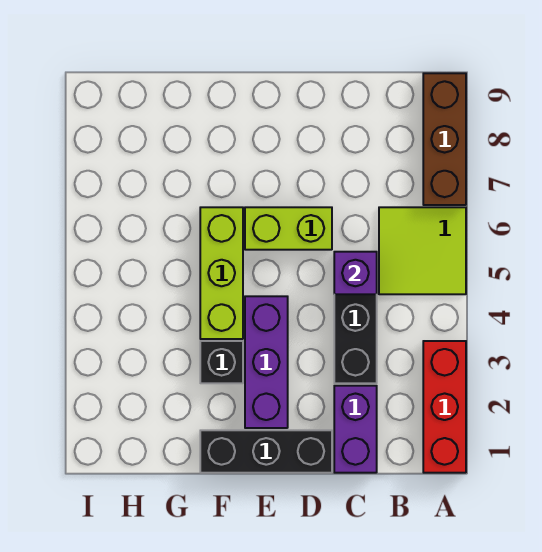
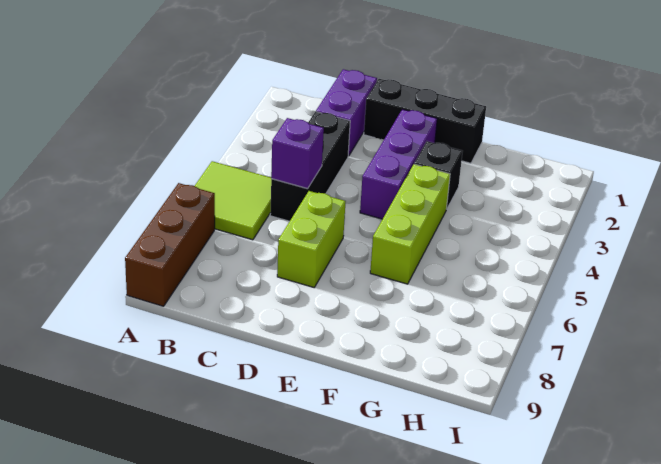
red brick A1:A3 level 1 -> none
lime brick D6:E6 level 1 -> lime brick D6:D7 level 1

